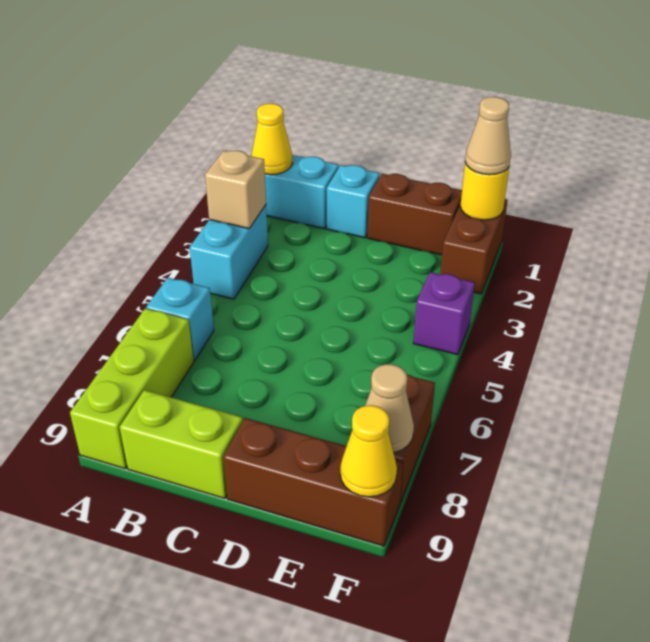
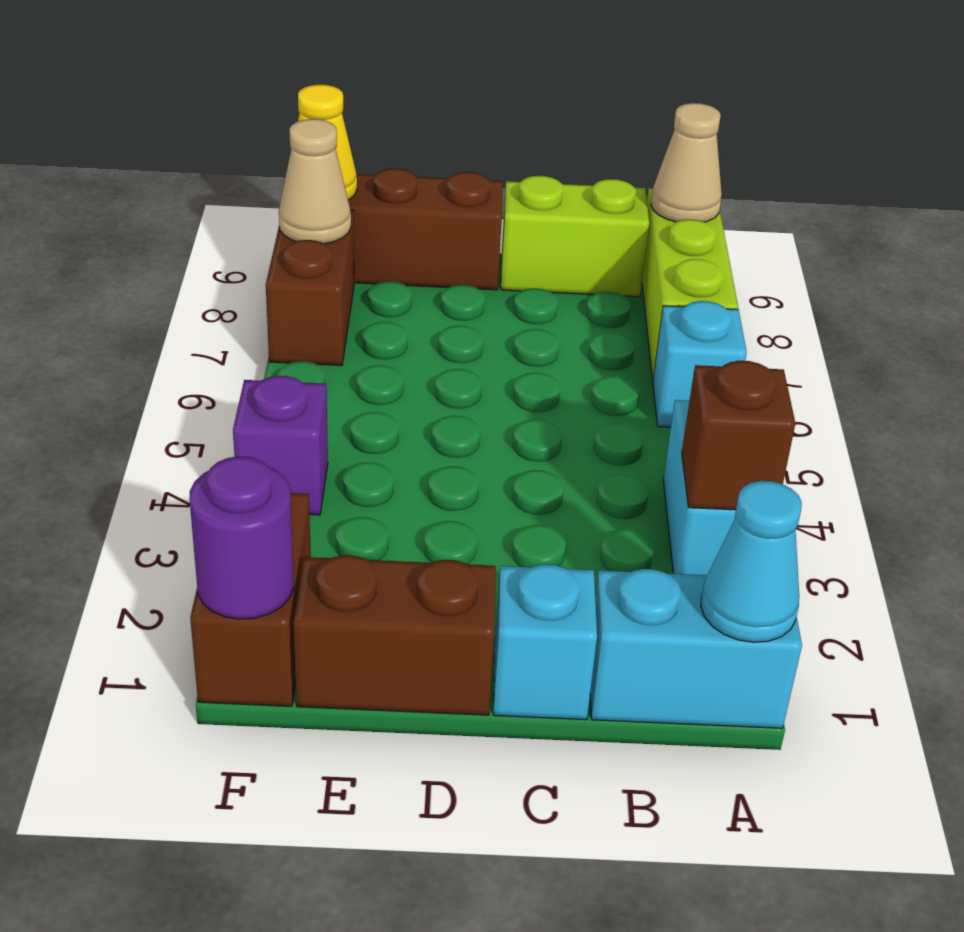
yellow cone A1 level 2 -> cyan cone A1 level 2
tan brick A3 level 2 -> brown brick A3 level 2
yellow round brick F1 level 2 -> purple round brick F1 level 2
tan cone F1 level 3 -> tan cone A9 level 2

